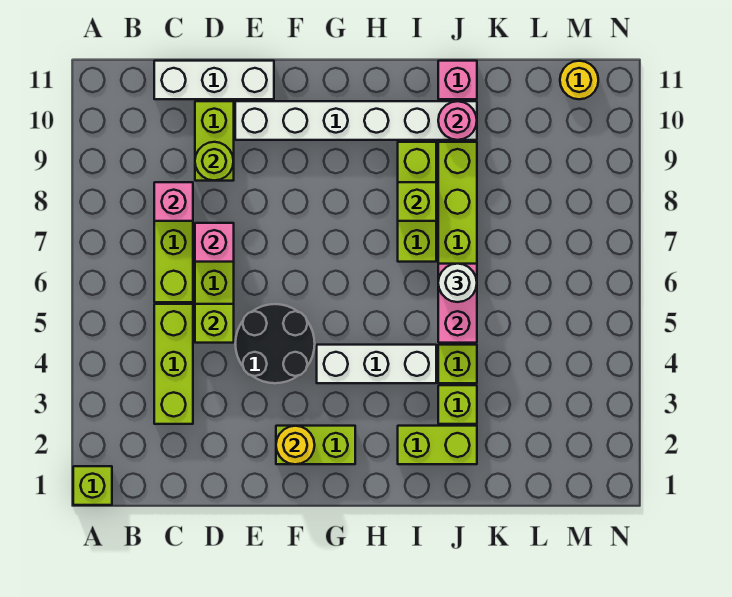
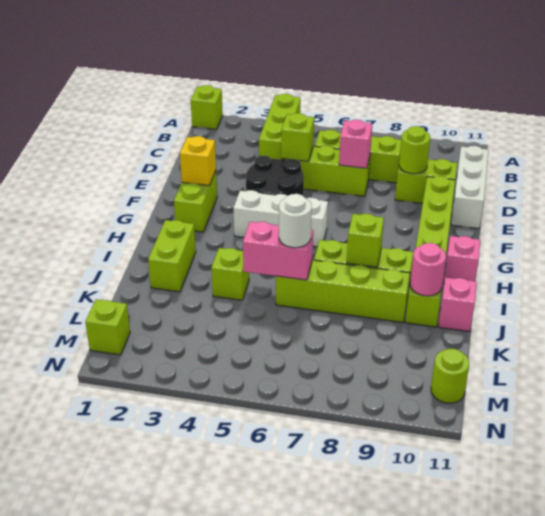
lime brick C3:C5 level 1 -> lime brick A4:C4 level 1
pink brick C8 level 2 -> pink brick H11 level 1
white brick E10:J10 level 1 -> lime brick E10:J10 level 1
yellow round brick F2 level 2 -> yellow brick F2 level 2
white brick G4:I4 level 1 -> white brick G4:G6 level 1
lime brick J3 level 1 -> lime brick M1 level 1
yellow round brick M11 level 1 -> lime round brick M11 level 1

